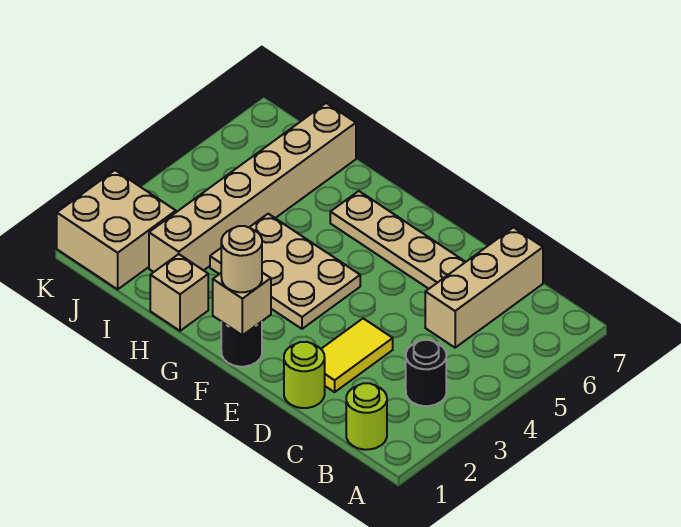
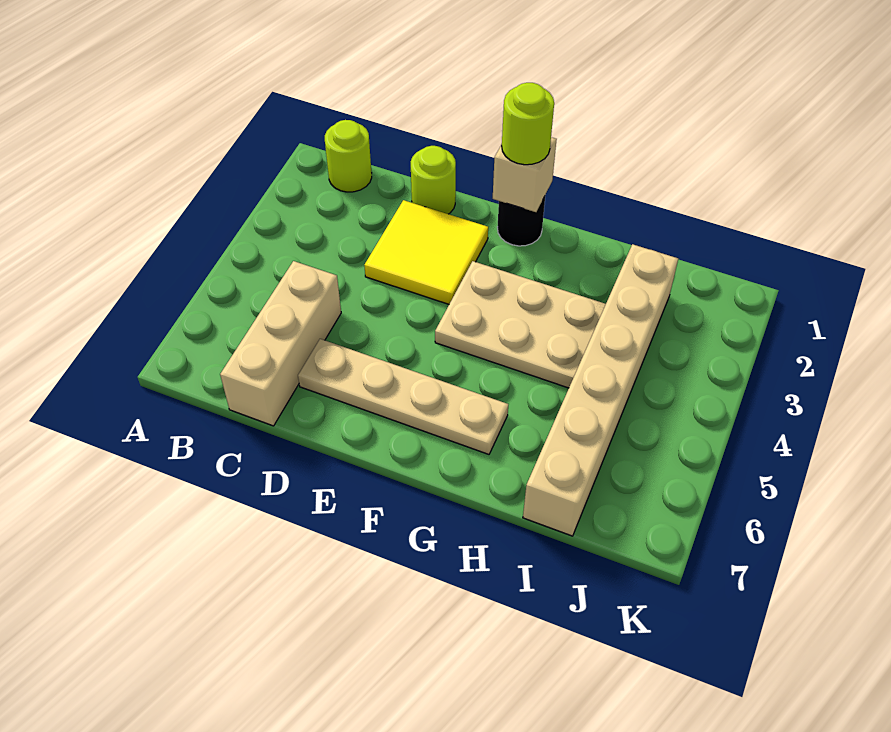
black round brick B3 level 1 -> none
yellow tile D2:D3 level 1 -> yellow tile D2:E3 level 1
tan round brick F1 level 3 -> lime round brick F1 level 3
tan brick H1 level 1 -> none
tan brick J1:K2 level 1 -> none

